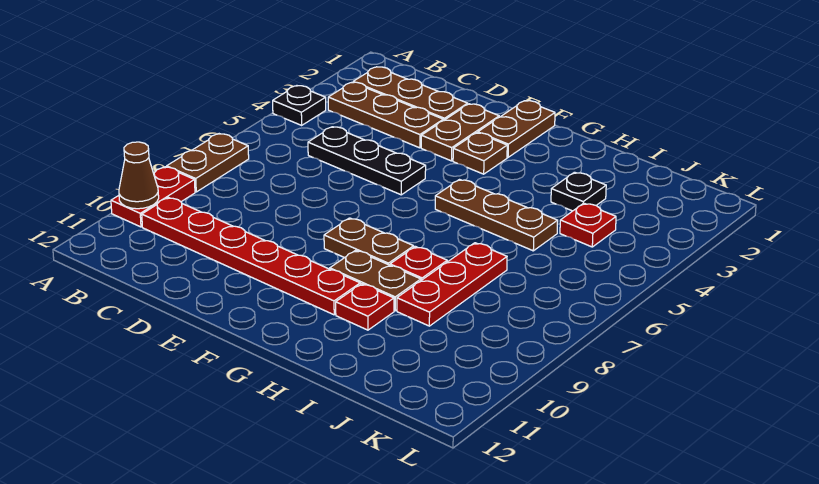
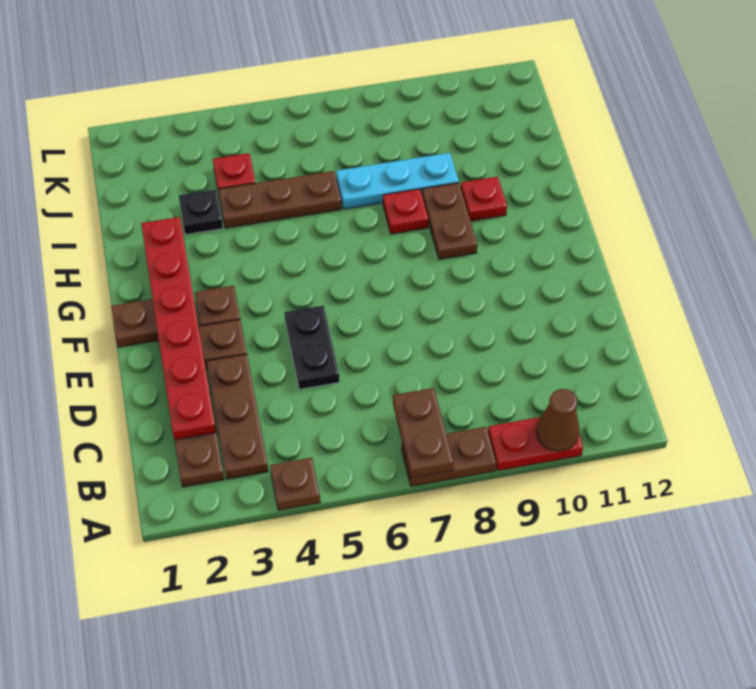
black plate A4 level 1 -> brown plate A4 level 1
red plate B10:G10 level 1 -> red plate C2:H2 level 2
black plate C5:E5 level 1 -> black plate D5:E5 level 1
brown plate F8:G8 level 1 -> brown plate A7:B7 level 2
brown plate G5:I5 level 1 -> brown plate I4:I6 level 1
red plate I7:I9 level 1 -> cyan plate I7:I9 level 1

